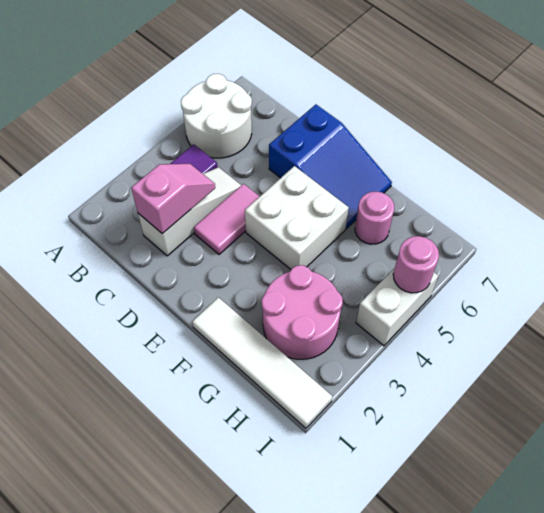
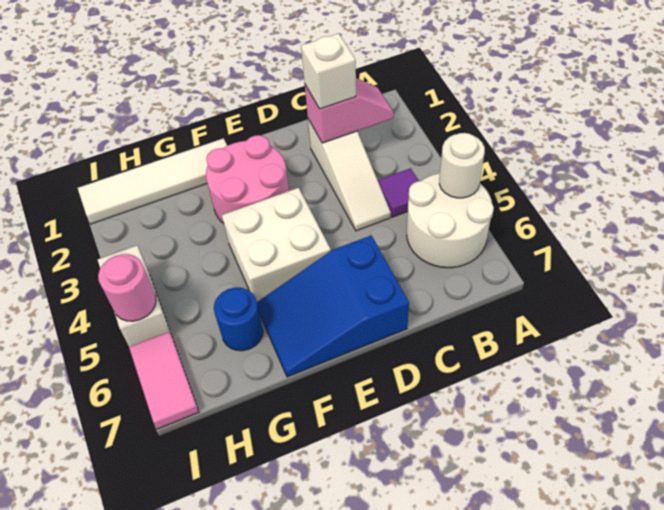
none -> white round brick A5 level 2
pink slope C2:C3 level 2 top 2 -> pink slope B2:C2 level 2 top C
none -> white brick C2 level 3
pink tile D3:D4 level 1 -> pink tile I6:I7 level 1
pink round brick G2:H3 level 1 -> pink round brick E2:F3 level 1
pink round brick G6 level 1 -> blue round brick G6 level 1

